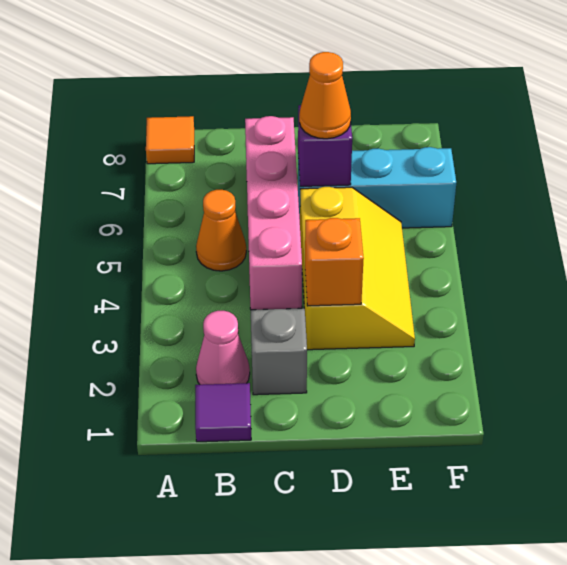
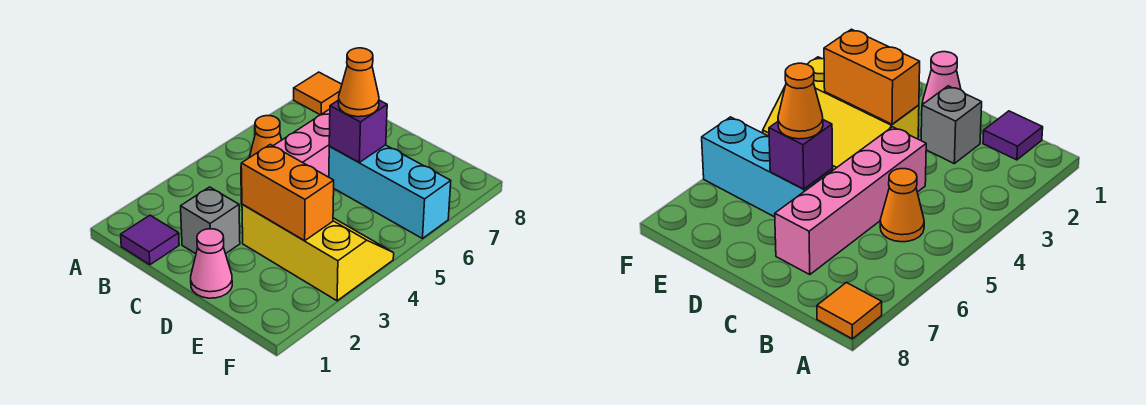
pink cone B2 level 1 -> pink cone D1 level 1
yellow slope D3:E5 level 1 top D -> yellow slope D3:F4 level 1 top 3
orange brick D3 level 2 -> orange brick D3:E3 level 2

